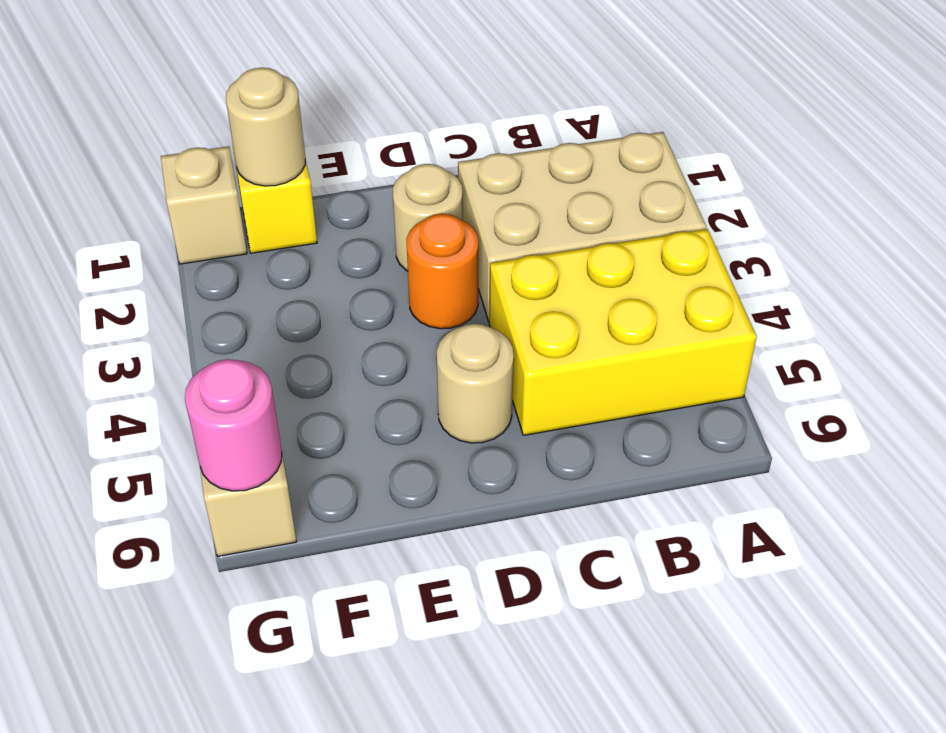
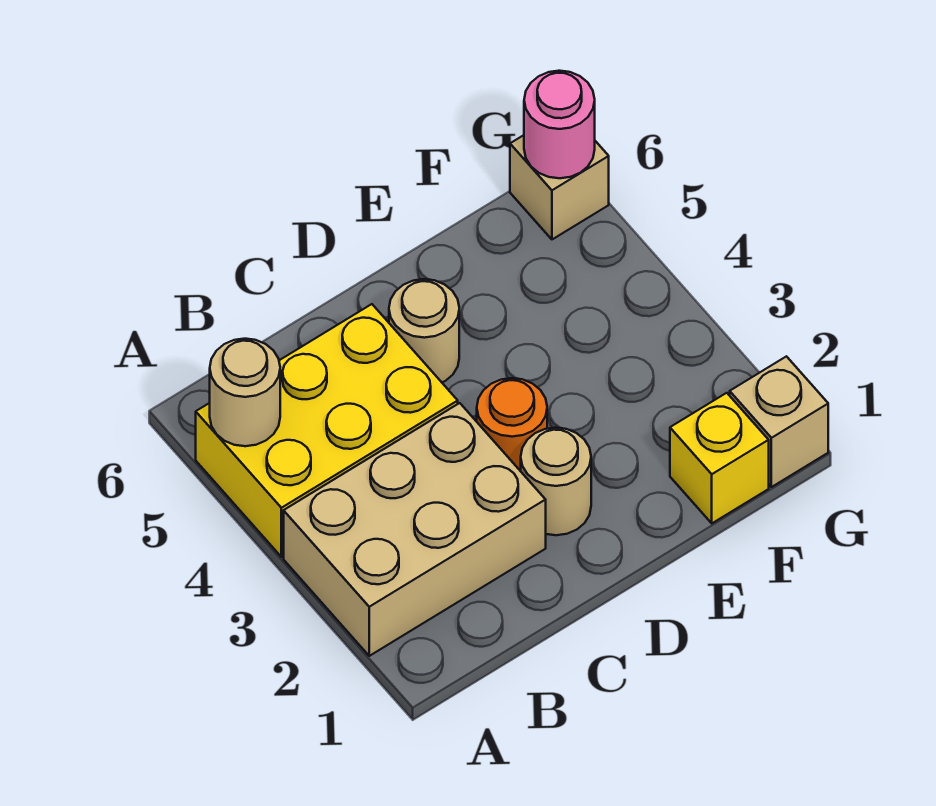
tan round brick F1 level 2 -> tan round brick A5 level 2

